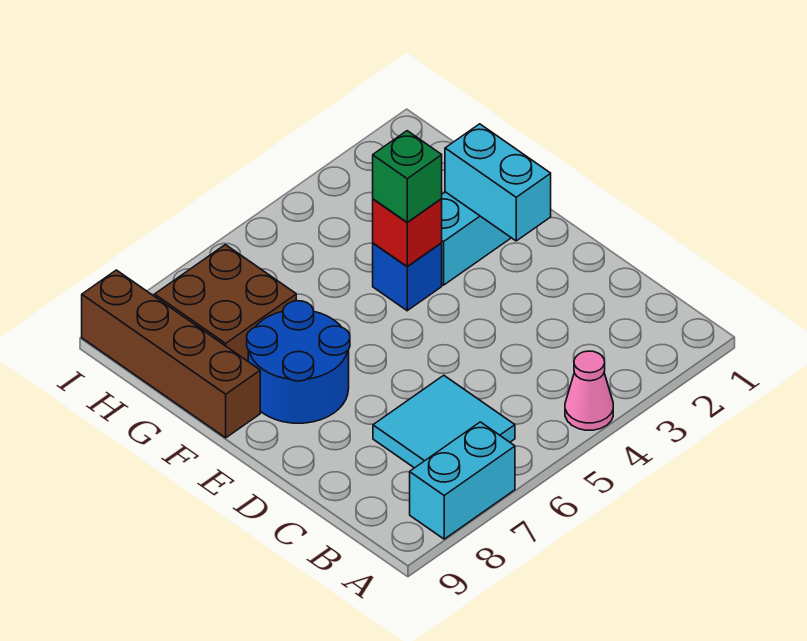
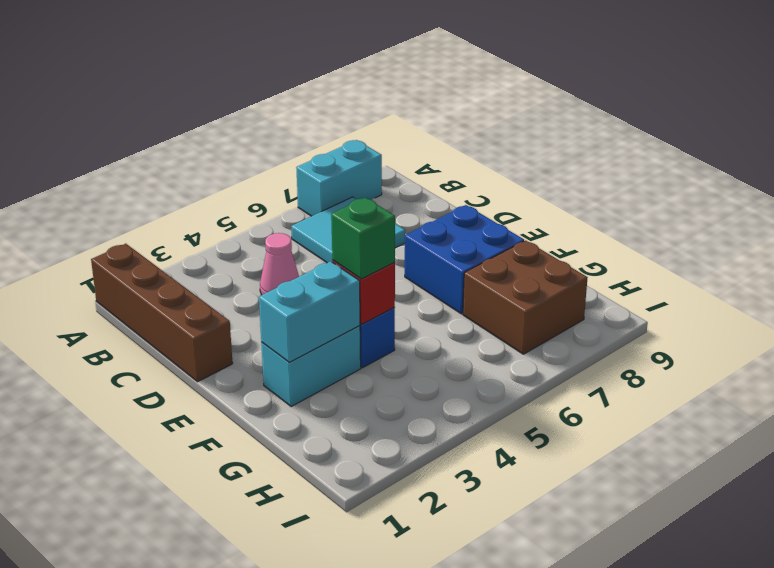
pink cone A4 level 1 -> pink cone C4 level 1
cyan brick E2:F2 level 2 -> cyan brick F2:F3 level 2
blue round brick E7:F8 level 1 -> blue brick E7:F8 level 1
brown brick F9:I9 level 1 -> brown brick A1:D1 level 1

